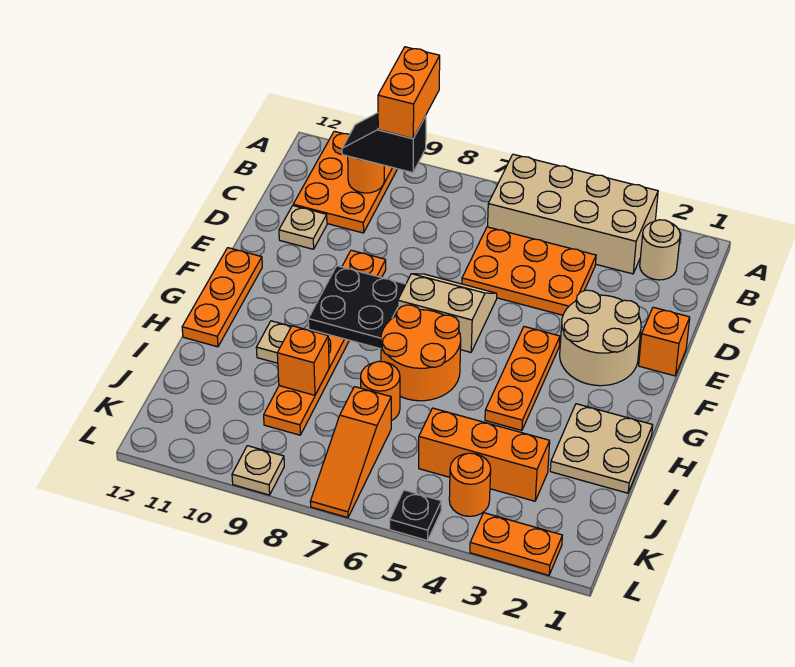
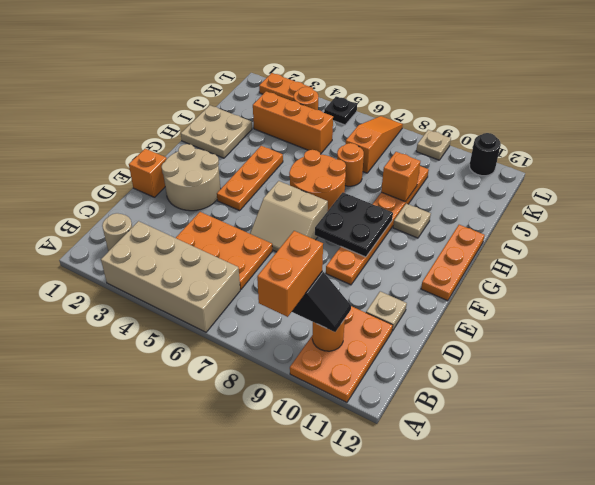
none -> black round brick L11 level 1

